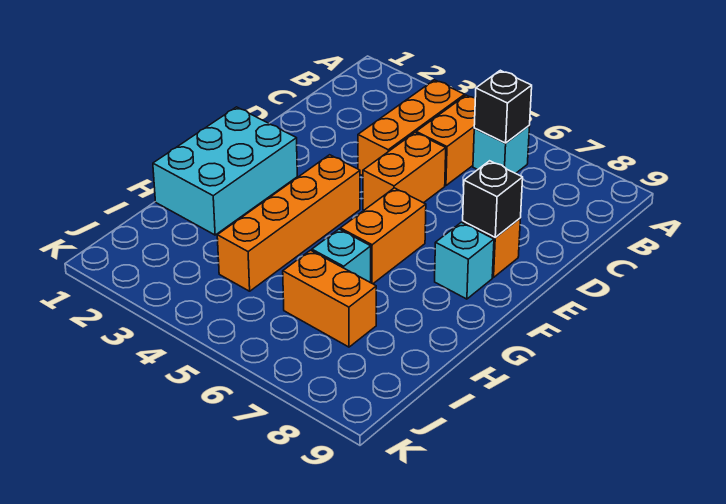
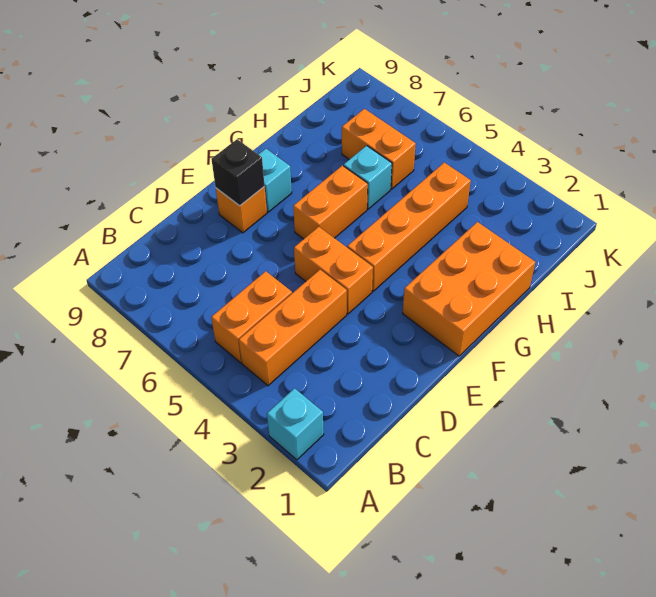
cyan brick B6 level 1 -> cyan brick A2 level 1
black brick B6 level 2 -> none
orange brick D5:E5 level 1 -> orange brick E4:E5 level 1
cyan brick F1:H2 level 1 -> orange brick F1:H2 level 1

